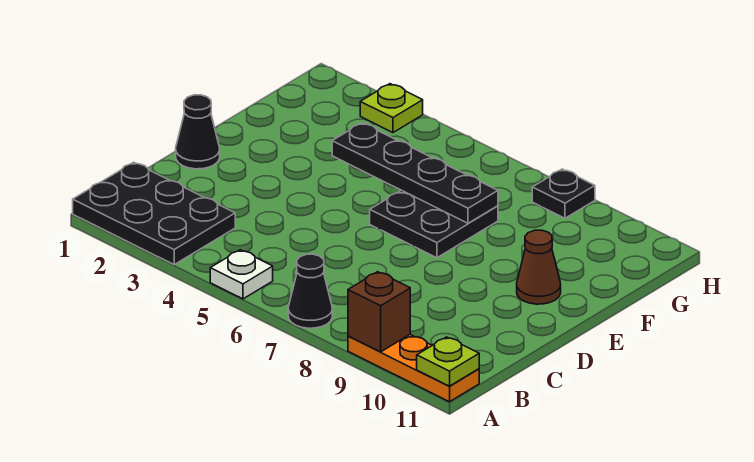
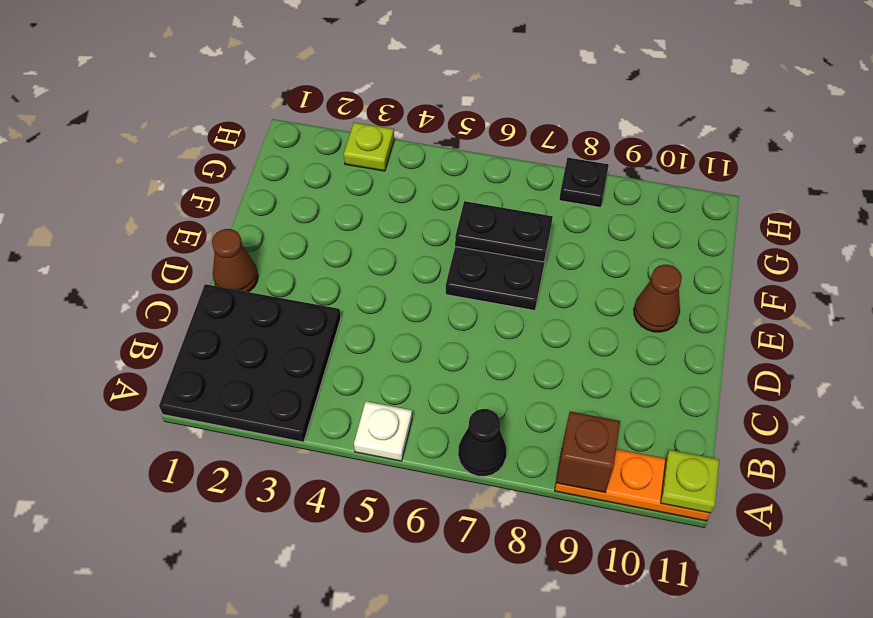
black plate A1:B3 level 1 -> black plate A1:C3 level 1
black cone D1 level 1 -> brown cone D1 level 1
black plate F4:F7 level 2 -> black plate F6:F7 level 2

